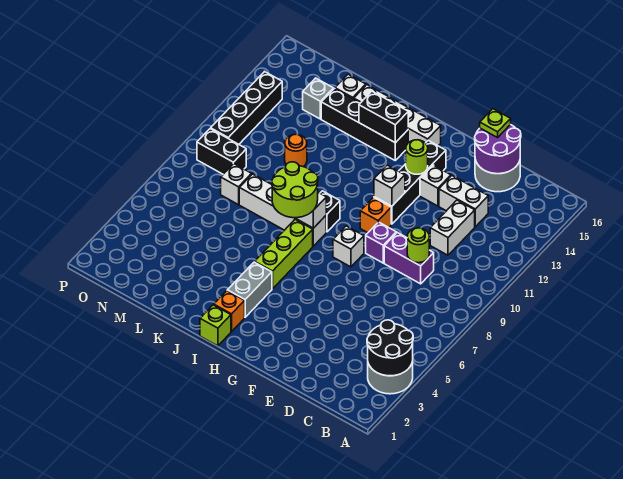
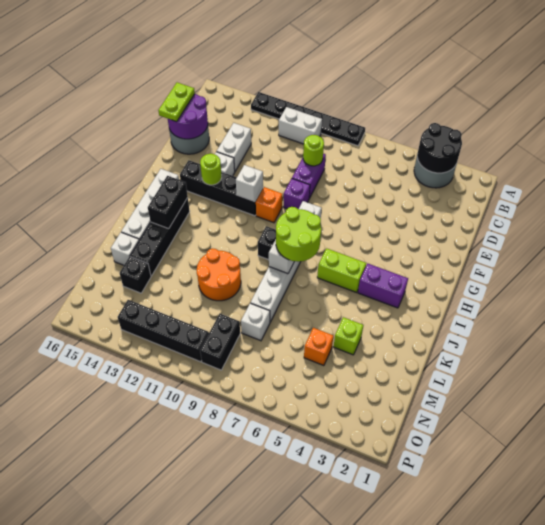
none -> black plate A8:A13 level 1
white brick D11:D12 level 1 -> white brick B10:B11 level 1
lime plate E16 level 3 -> lime plate D16:E16 level 3
lime brick I1 level 1 -> lime brick L4 level 1
orange brick I2 level 1 -> orange brick M5 level 1
grey brick I3:I4 level 1 -> purple brick I3:I4 level 1
lime brick I5:I7 level 1 -> lime brick I5:I6 level 1
orange round brick L11 level 1 -> orange round brick K10:L11 level 1
grey brick M14 level 1 -> black brick M14 level 1

